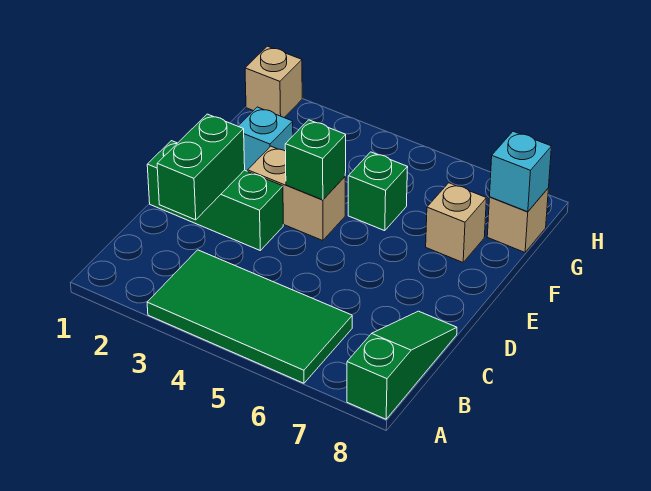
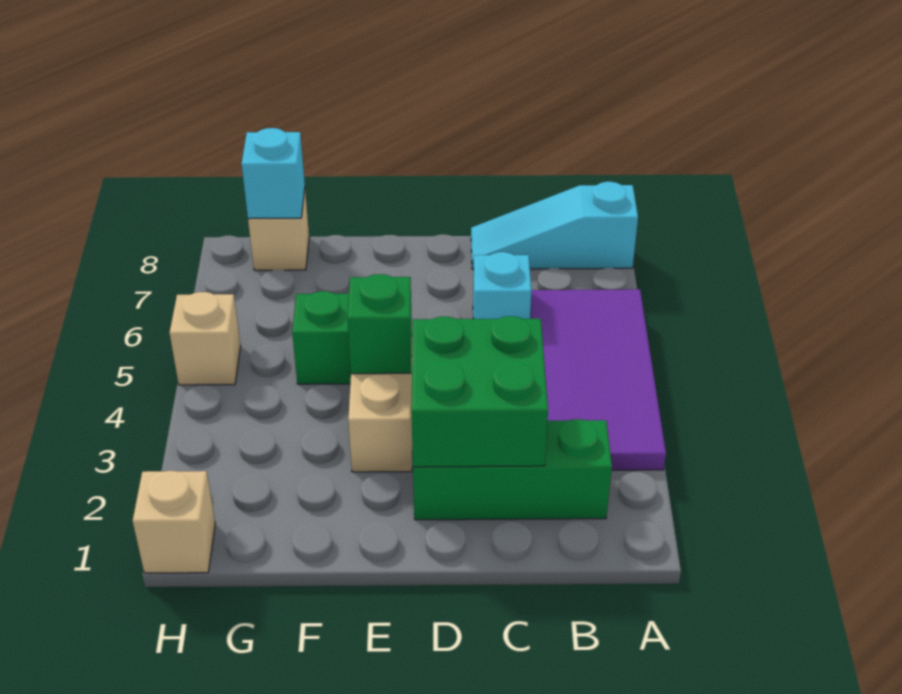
green tile A3:B6 level 1 -> purple tile A3:B6 level 1
green slope A8:C8 level 1 top A -> cyan slope A8:C8 level 1 top A
green brick C2:D2 level 2 -> green brick C2:D3 level 2
green brick D1:D3 level 1 -> green brick B2:D2 level 1
cyan brick F2 level 1 -> cyan brick C6 level 1
tan brick F7 level 1 -> tan brick H5 level 1

